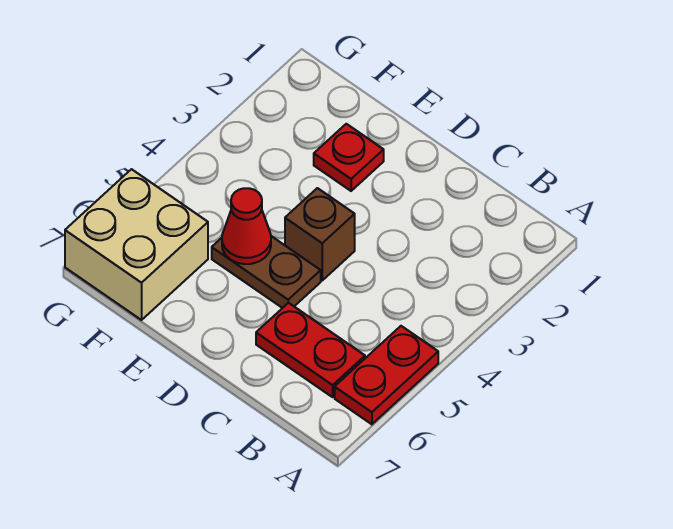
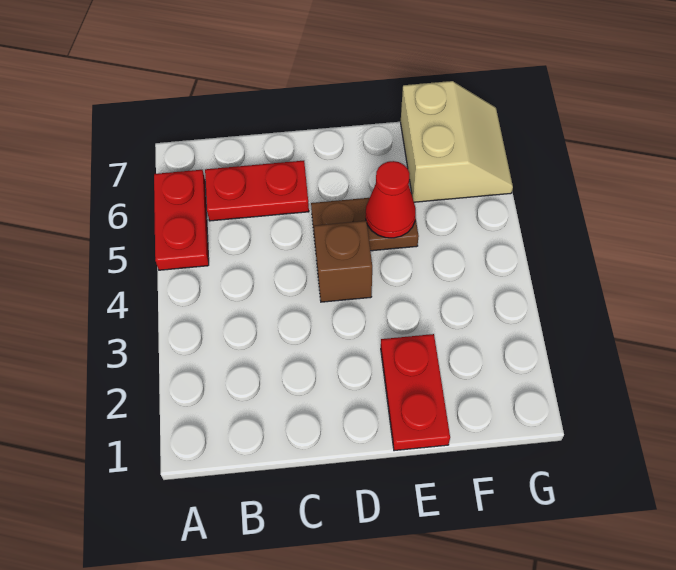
red plate E2 level 1 -> red plate E1:E2 level 1
tan brick F6:G7 level 1 -> tan slope F6:G7 level 1 top F

